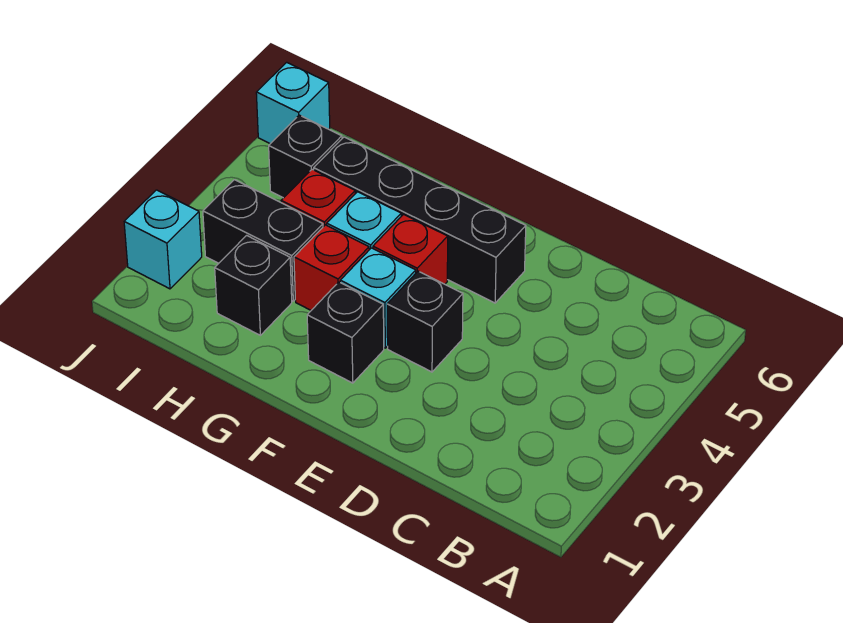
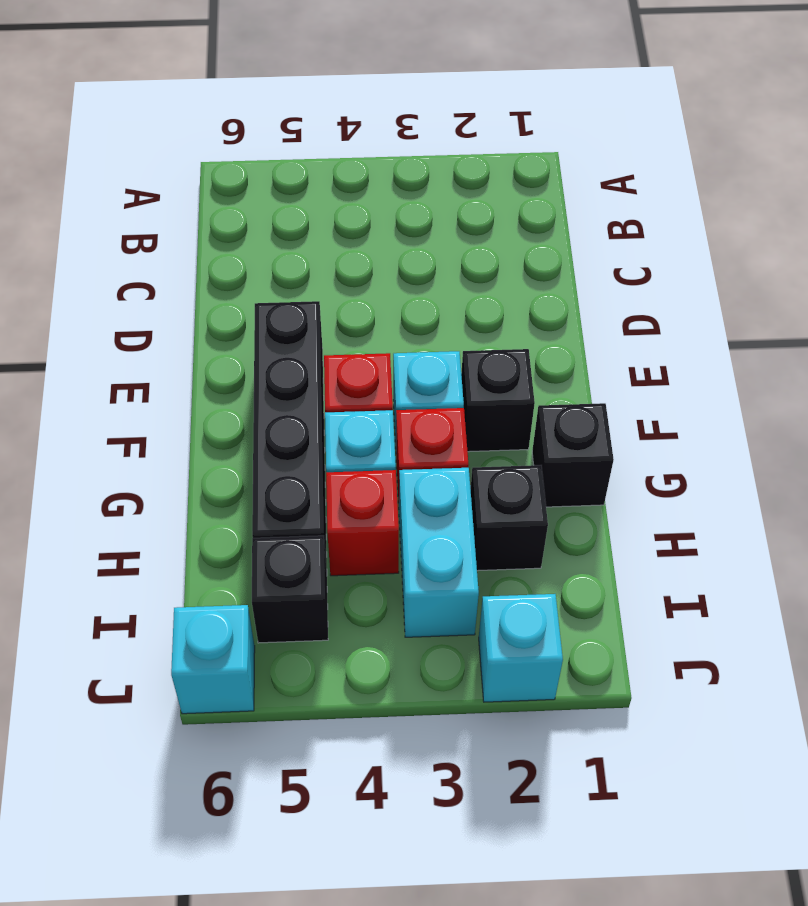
black brick E3 level 1 -> black brick G1 level 1
black brick H3:I3 level 1 -> cyan brick H3:I3 level 1

